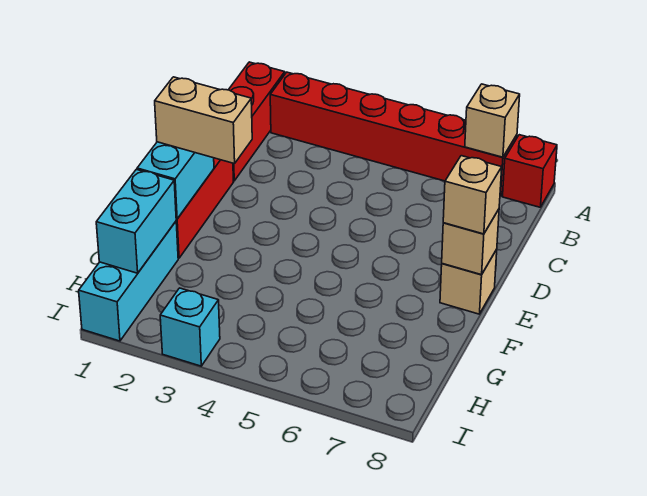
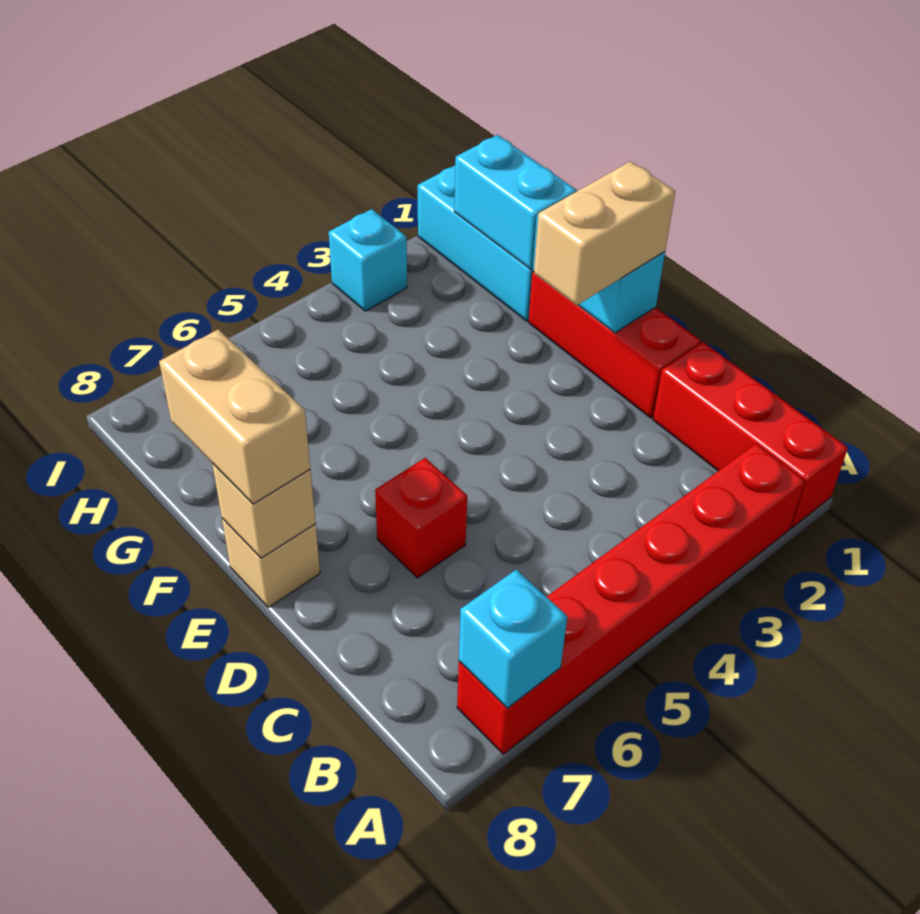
tan brick A7 level 2 -> cyan brick A7 level 2
red brick A8 level 1 -> red brick D6 level 1
tan brick E8 level 3 -> tan brick E8:F8 level 3

